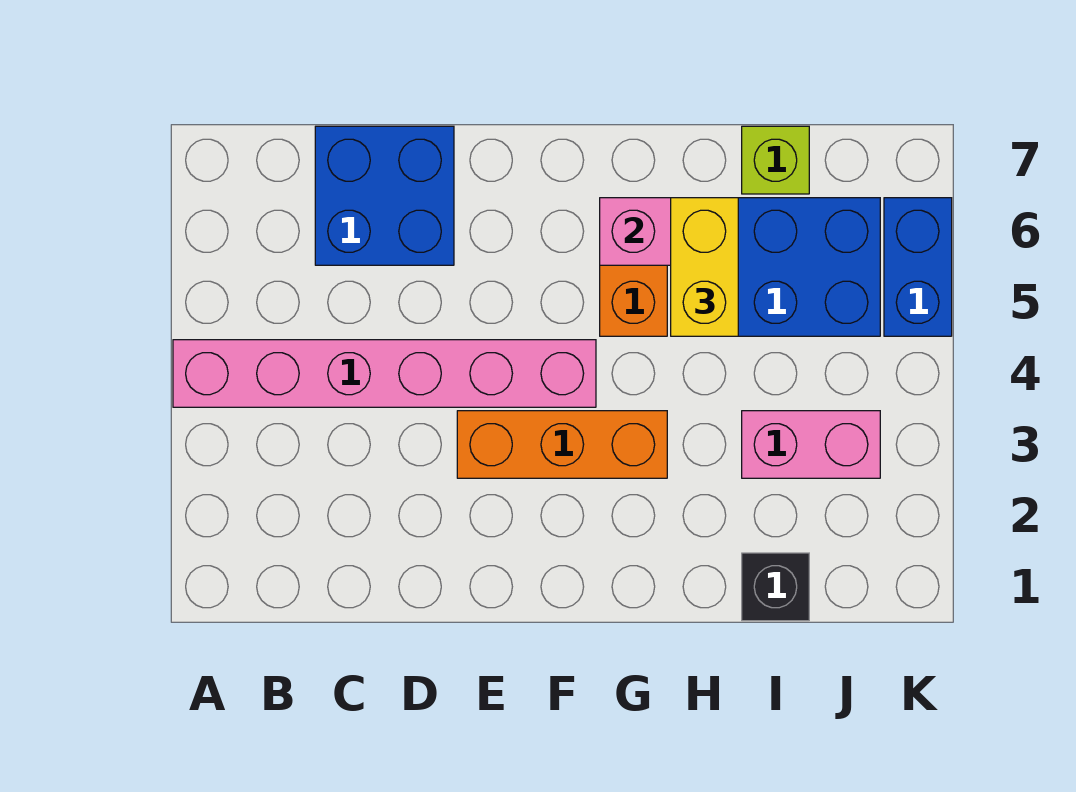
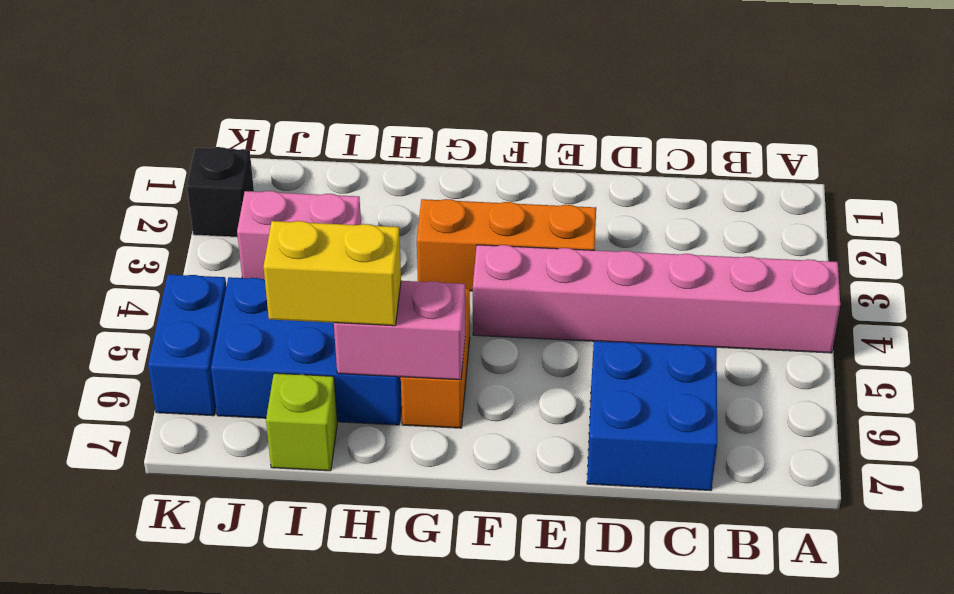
yellow brick H5:H6 level 3 -> yellow brick H6:I6 level 3
black brick I1 level 1 -> black brick K2 level 1

